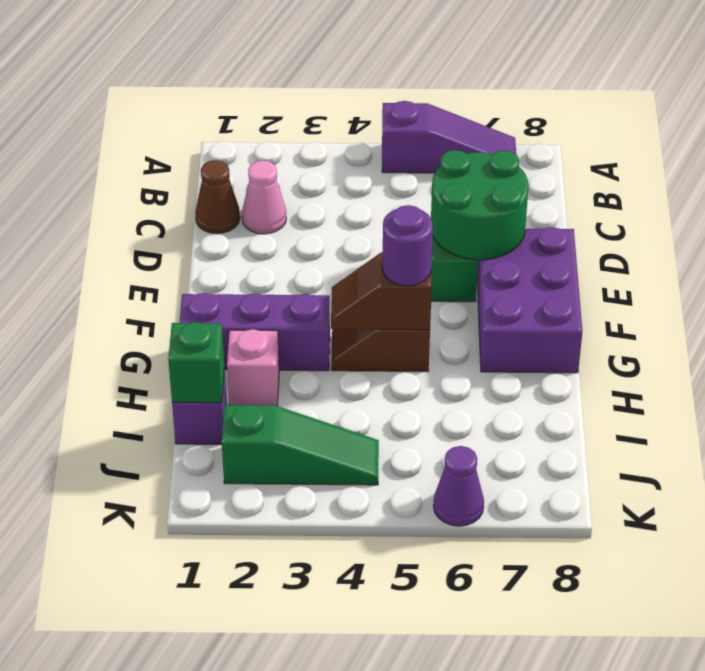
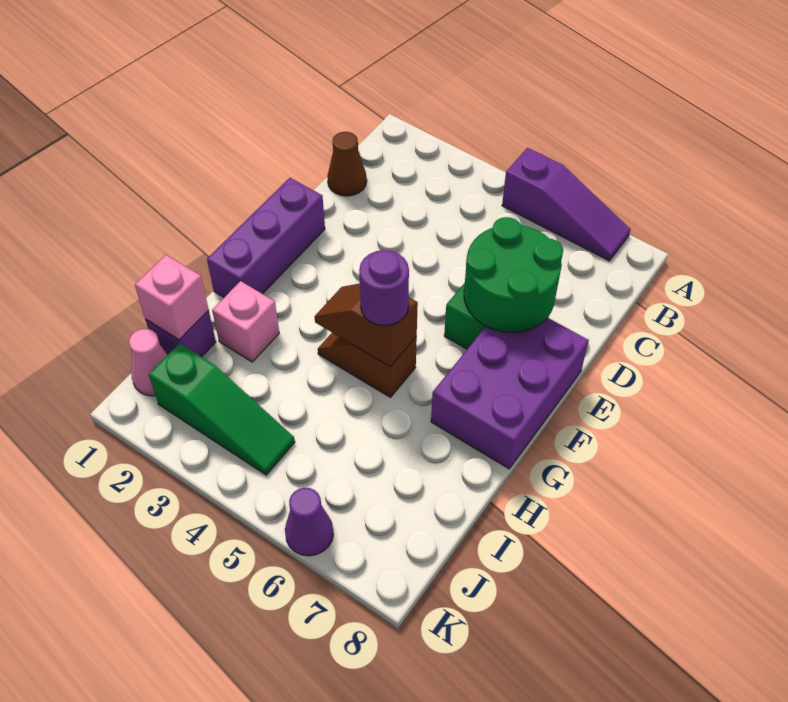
pink cone C2 level 1 -> pink cone J1 level 1
purple brick G1:G3 level 1 -> purple brick E1:G1 level 1
green brick I1 level 2 -> pink brick I1 level 2

